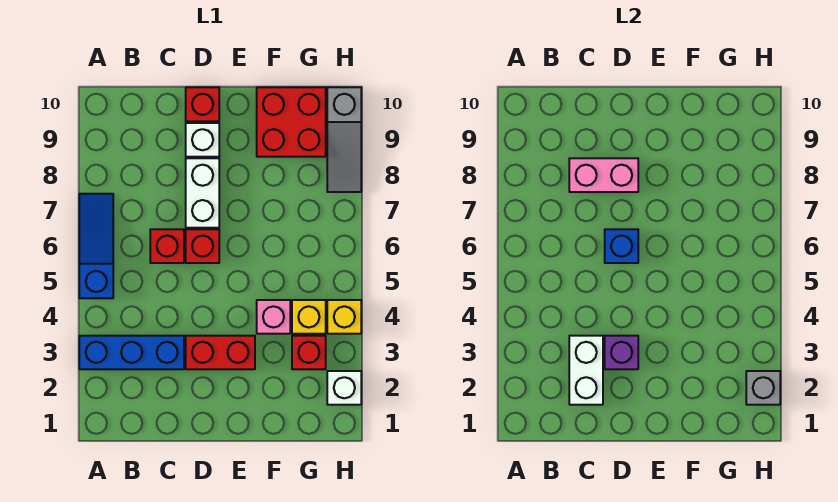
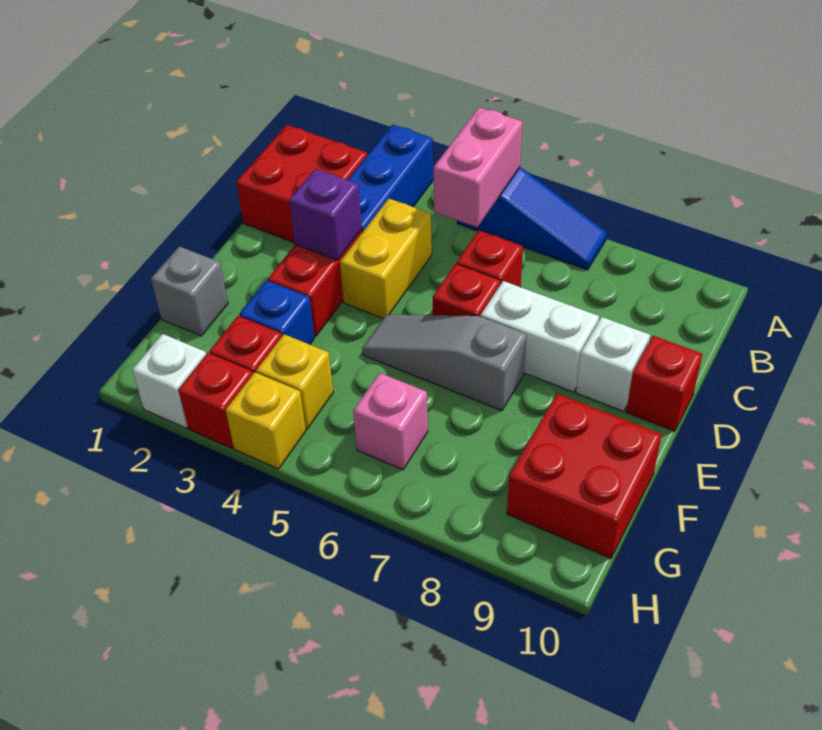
none -> red brick B1:C2 level 1
white brick C2:C3 level 2 -> none
none -> yellow brick C4:D4 level 1
pink brick C8:D8 level 2 -> pink brick A5:B5 level 2
blue brick D6 level 2 -> blue brick F3 level 1
pink brick F4 level 1 -> pink brick G6 level 1
grey brick H2 level 2 -> grey brick F1 level 1
none -> red brick H3 level 1
grey slope H8:H10 level 1 top 10 -> grey slope E5:E7 level 1 top 7

